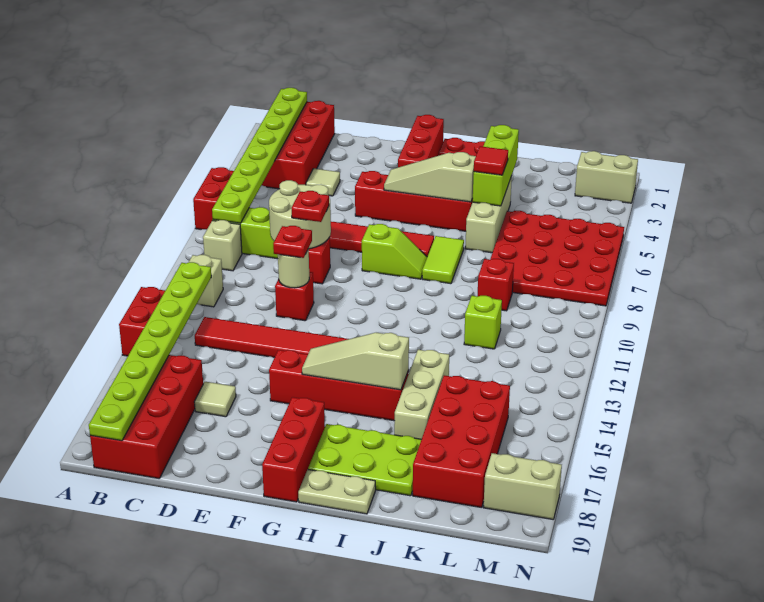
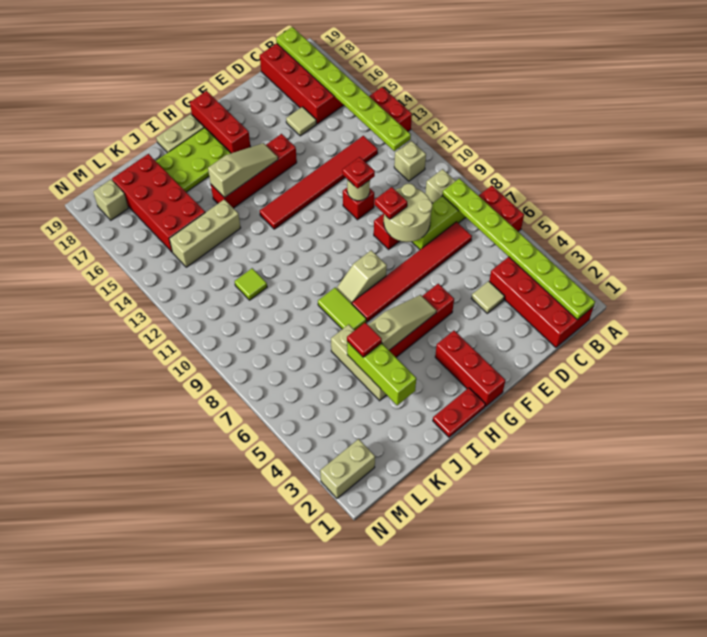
lime slope G8:H8 level 1 top G -> tan slope G8:H8 level 1 top G
tan brick J14:J16 level 1 -> tan brick J14:L14 level 1
red plate K5:N8 level 1 -> none
red brick K9 level 1 -> none
lime brick K11 level 1 -> lime tile K11 level 1
tan brick M18:N18 level 1 -> tan brick M18 level 1

